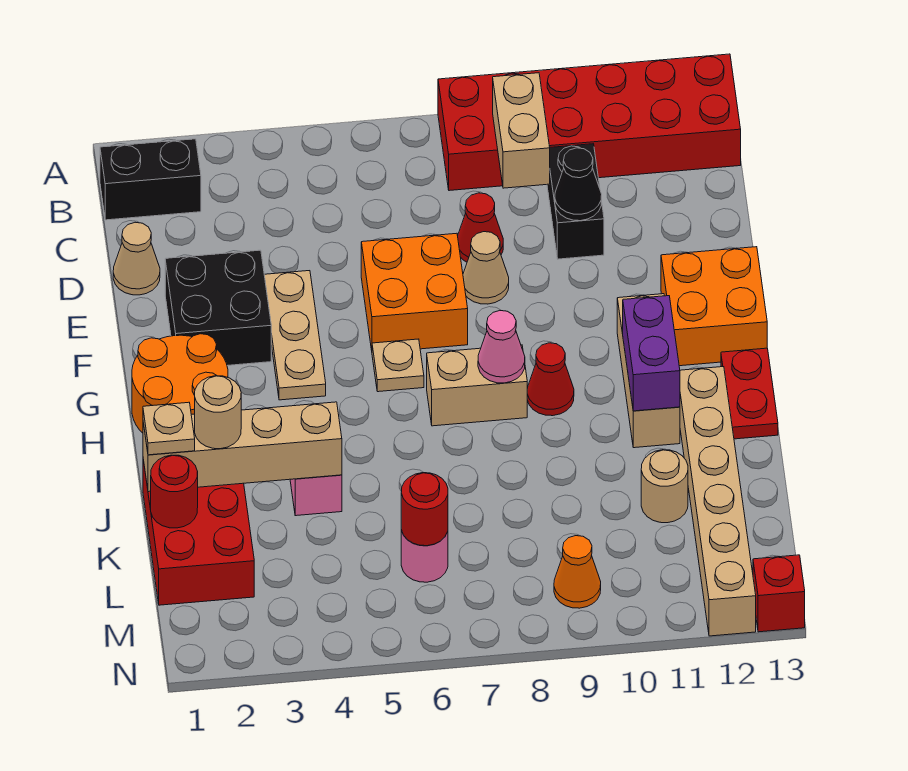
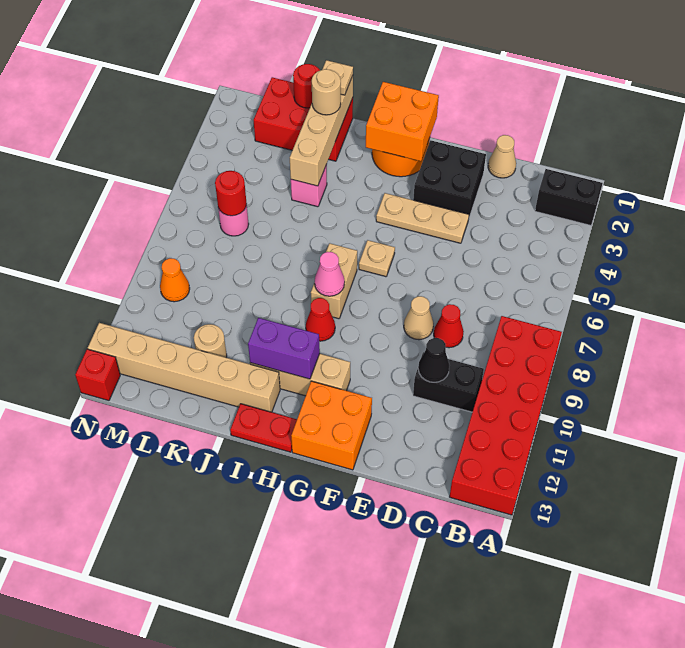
black brick B1:B2 level 1 -> black brick A2:B2 level 1
tan brick B9:C9 level 2 -> none
orange brick E6:F7 level 1 -> orange brick G1:H2 level 2

